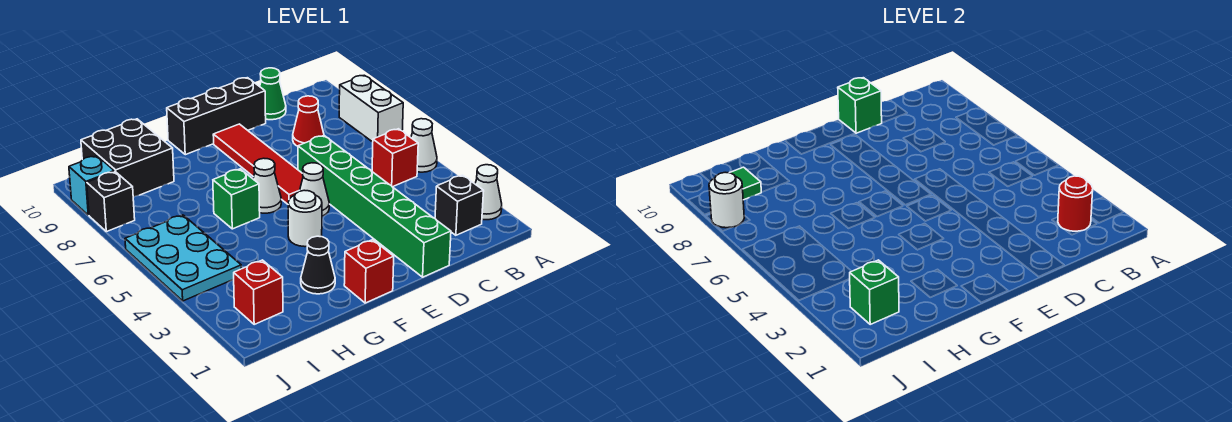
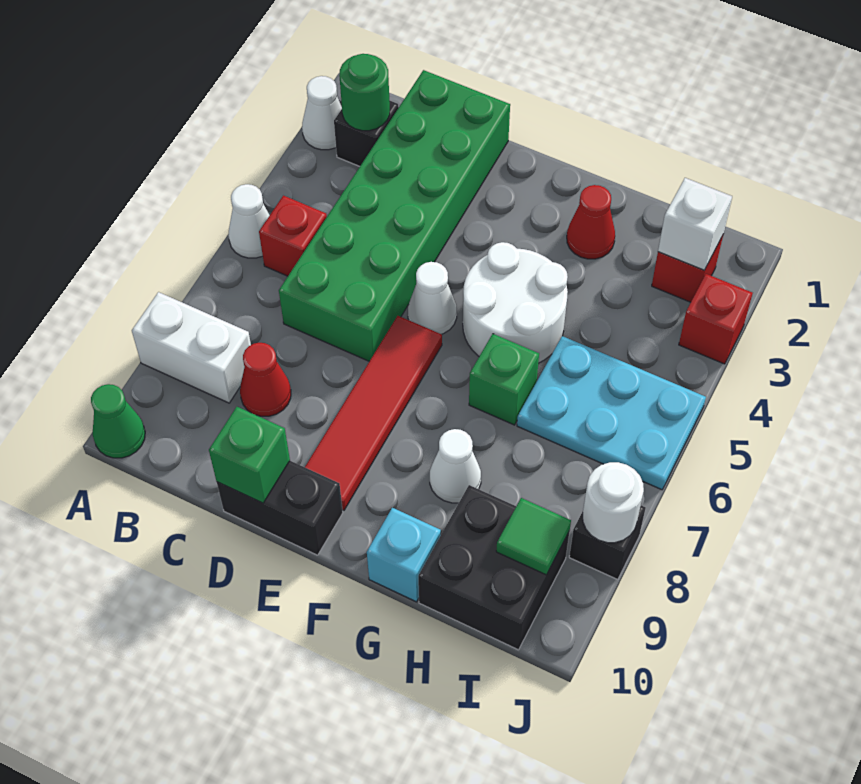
white brick A7:A8 level 1 -> white brick A8:B8 level 1
red round brick B2 level 2 -> green round brick B2 level 2
green cone C10 level 1 -> green cone A10 level 1
green brick D1:D6 level 1 -> green brick C1:D6 level 1
black brick D10:F10 level 1 -> black brick D10:E10 level 1
red brick F1 level 1 -> red brick J3 level 1
white round brick F4 level 1 -> white round brick F4:G5 level 1
white cone F6 level 1 -> white cone G8 level 1
black cone G2 level 1 -> red cone G2 level 1
green brick I2 level 2 -> white brick I2 level 2
cyan plate I4:J6 level 1 -> cyan plate H5:J6 level 1
cyan brick J9 level 1 -> cyan brick G10 level 1

